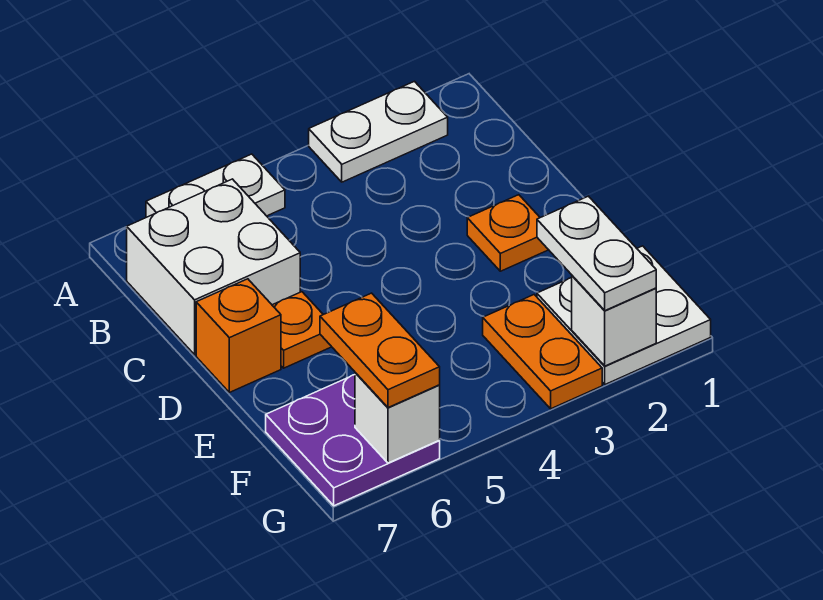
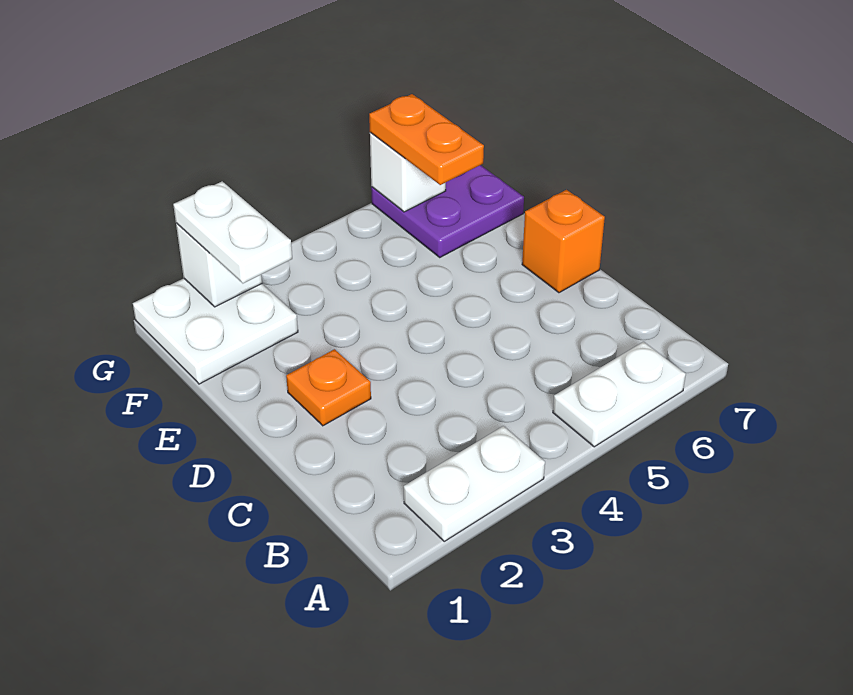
white brick B6:C7 level 1 -> none
orange plate D6 level 1 -> none
orange plate F3:G3 level 1 -> none

